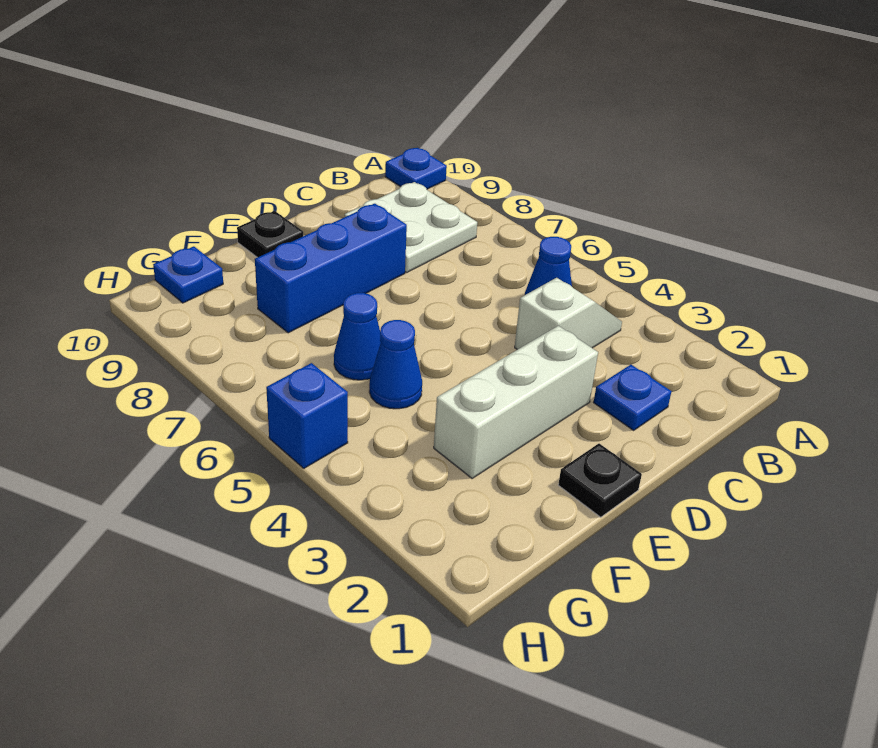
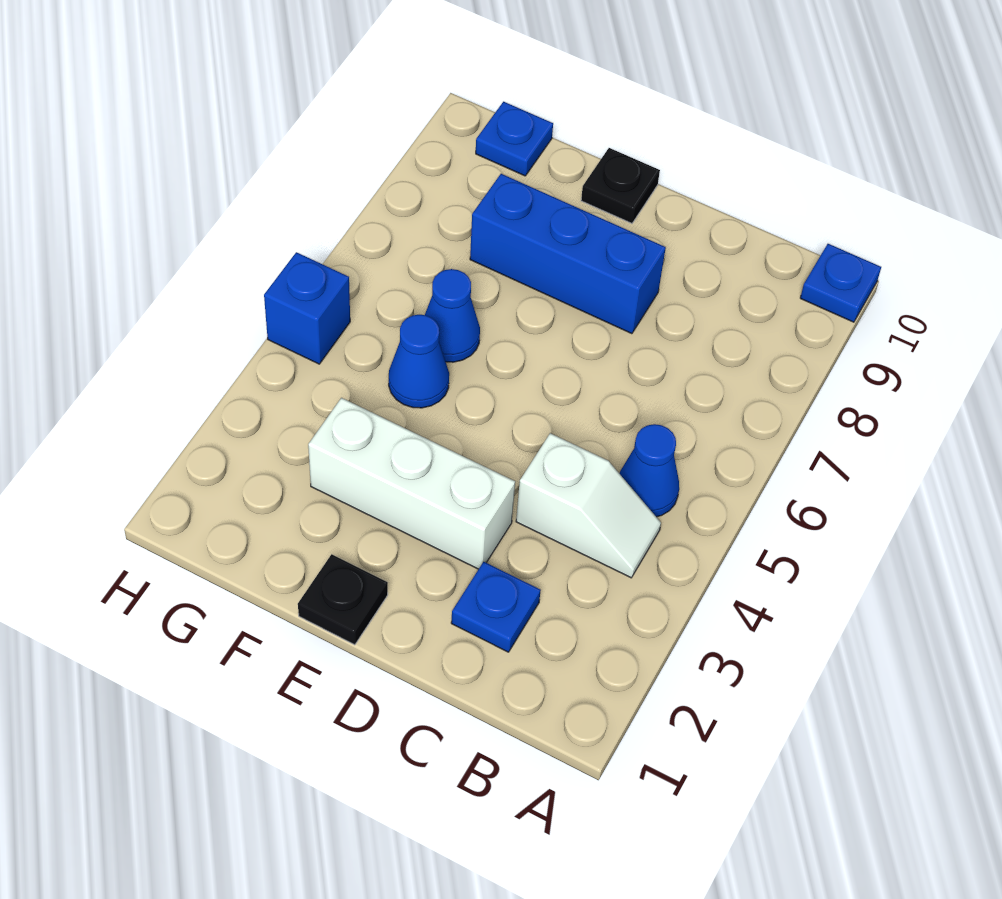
white plate B8:C9 level 1 -> none

